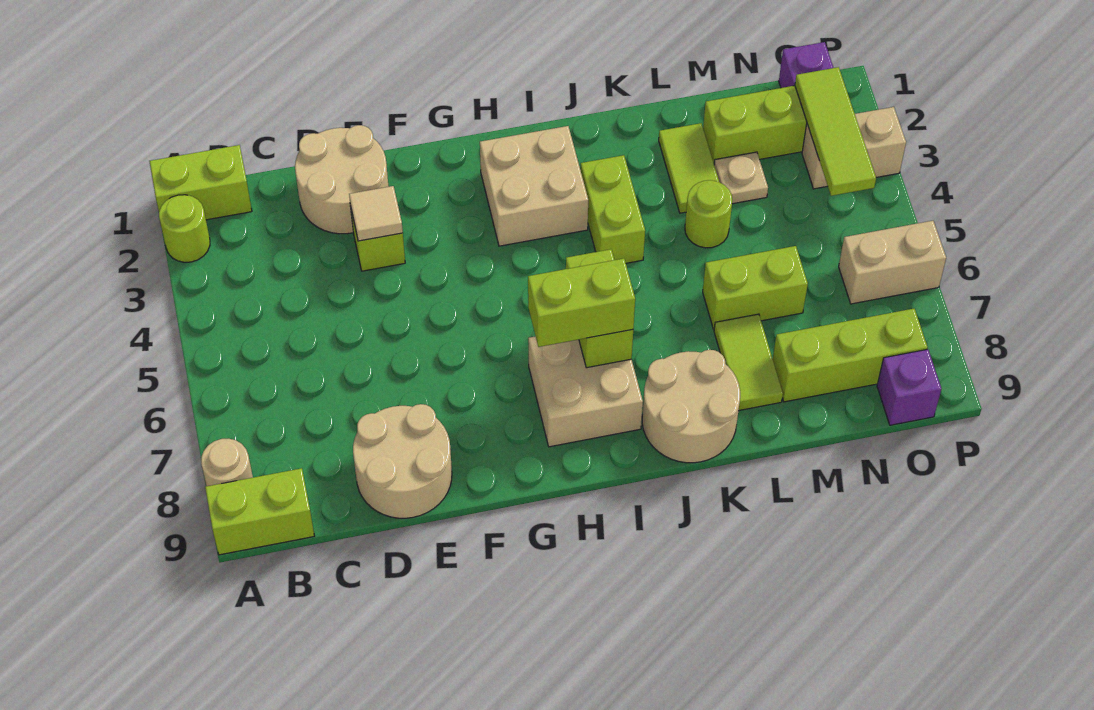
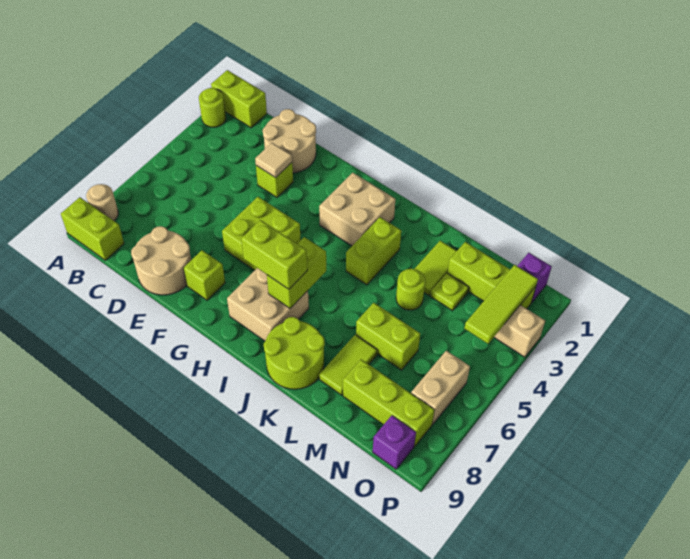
none -> lime brick F5:G6 level 1
none -> lime brick F8 level 1
tan round brick J8:K9 level 1 -> lime round brick J8:K9 level 1
tan plate M3 level 1 -> lime plate M3 level 1
tan brick O6:P6 level 1 -> tan brick O6:O7 level 1

